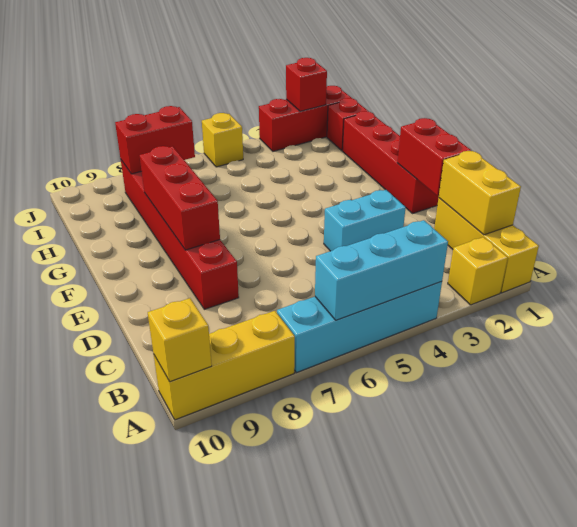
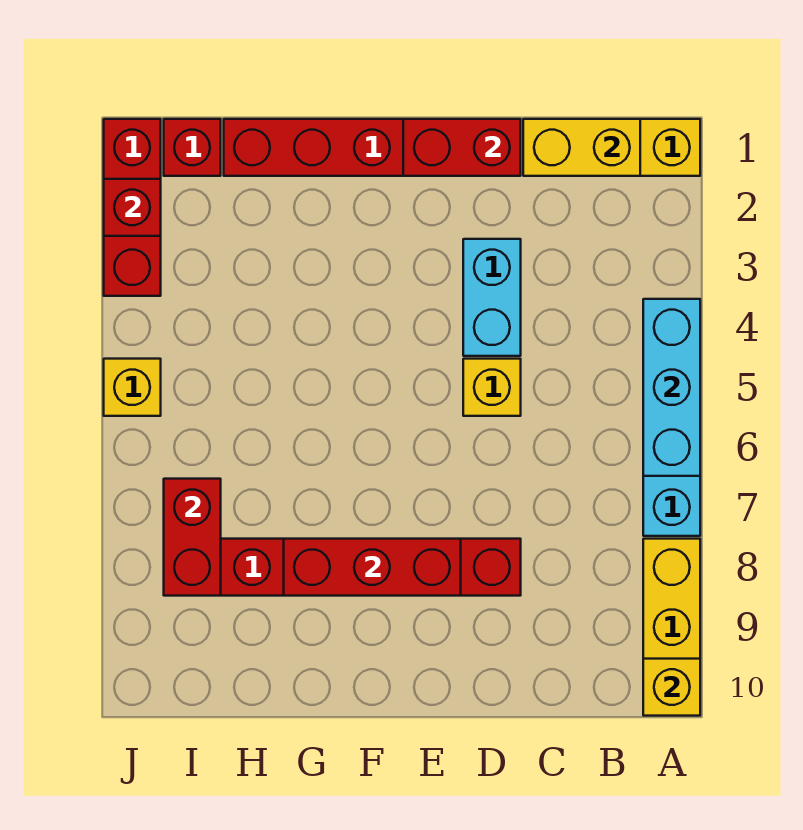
yellow brick A2 level 1 -> yellow brick D5 level 1

